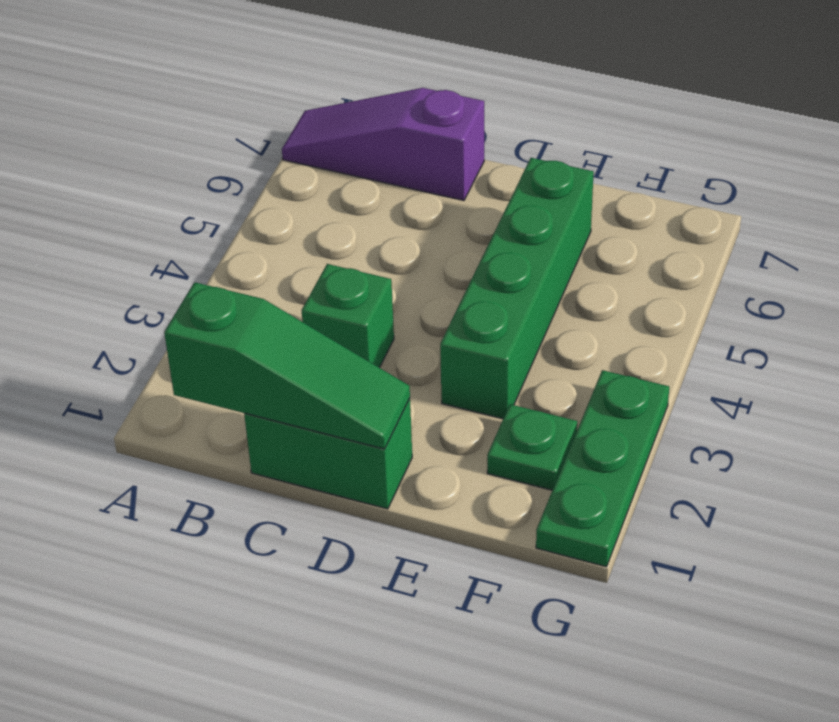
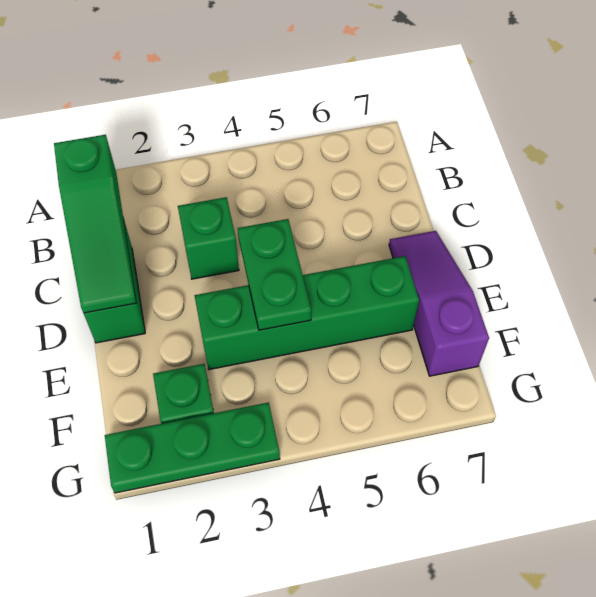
purple slope A7:C7 level 1 top C -> purple slope D7:F7 level 1 top F
none -> green plate D4:E4 level 2

